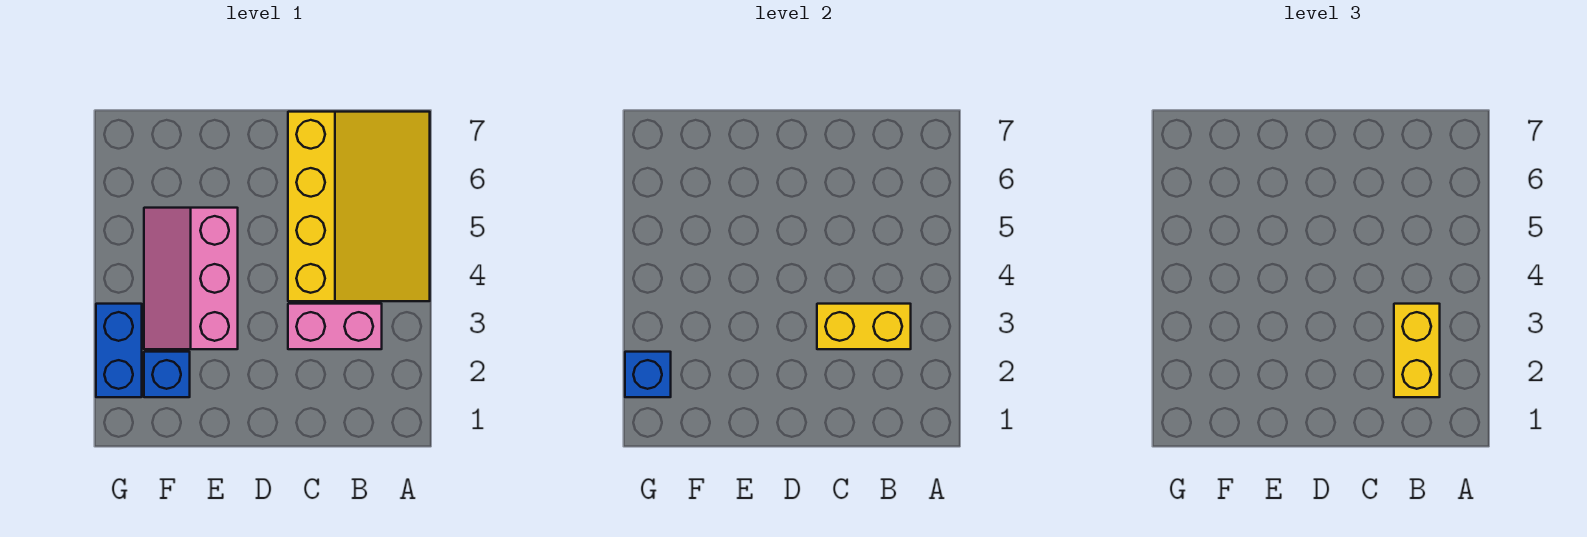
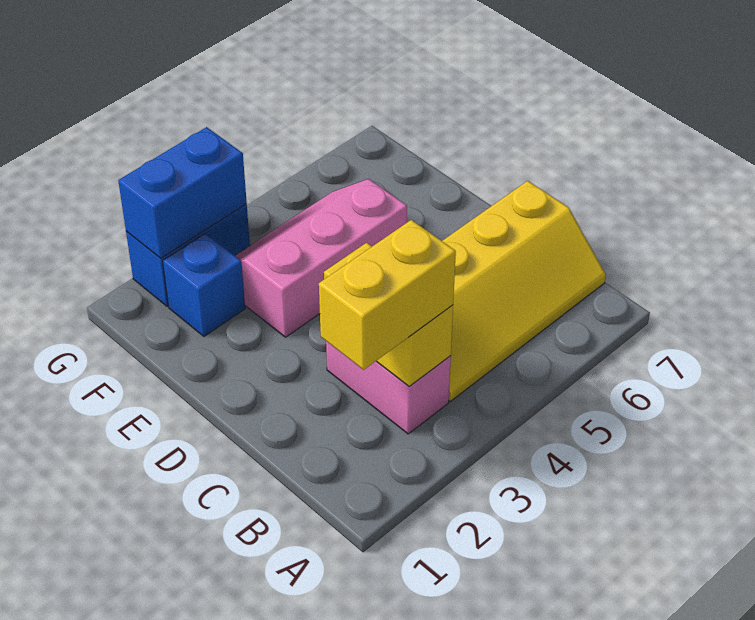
yellow slope A4:C7 level 1 top C -> yellow slope B4:C7 level 1 top C
blue brick G2 level 2 -> blue brick G2:G3 level 2

